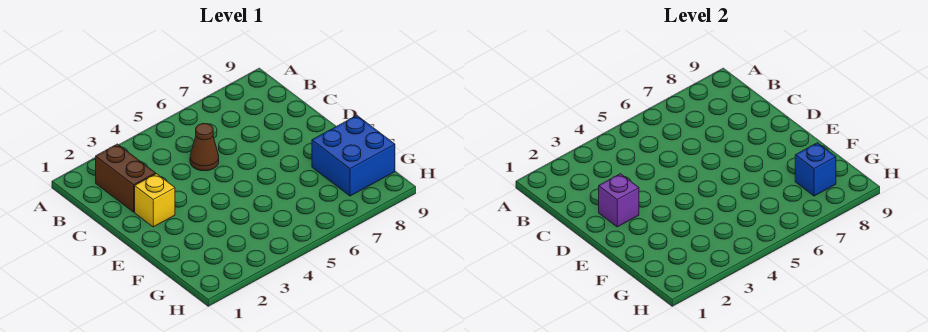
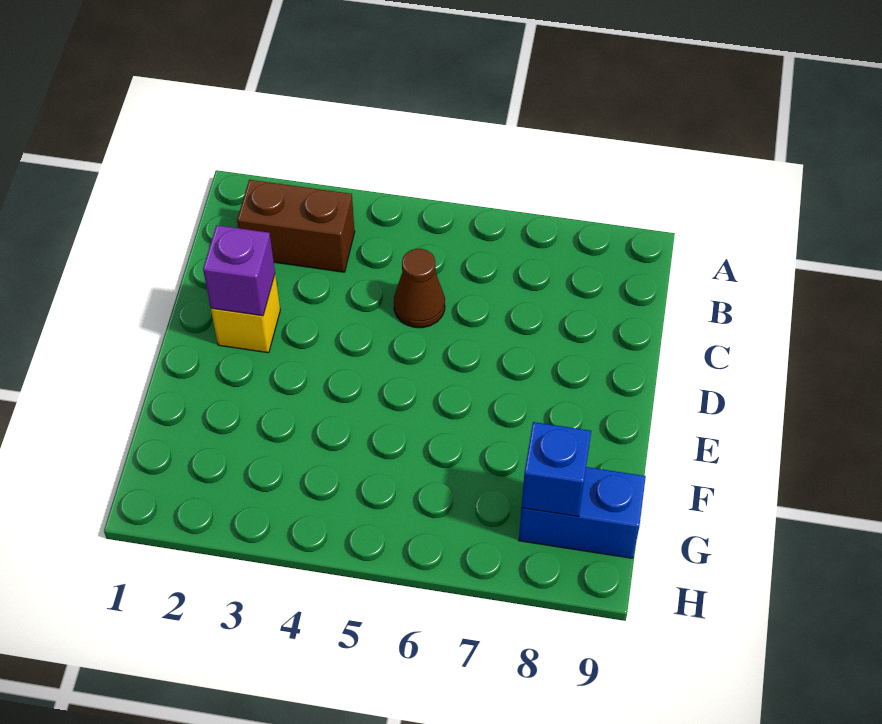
brown brick B2:C2 level 1 -> brown brick B2:B3 level 1
blue brick F8:G9 level 1 -> blue brick G8:G9 level 1

